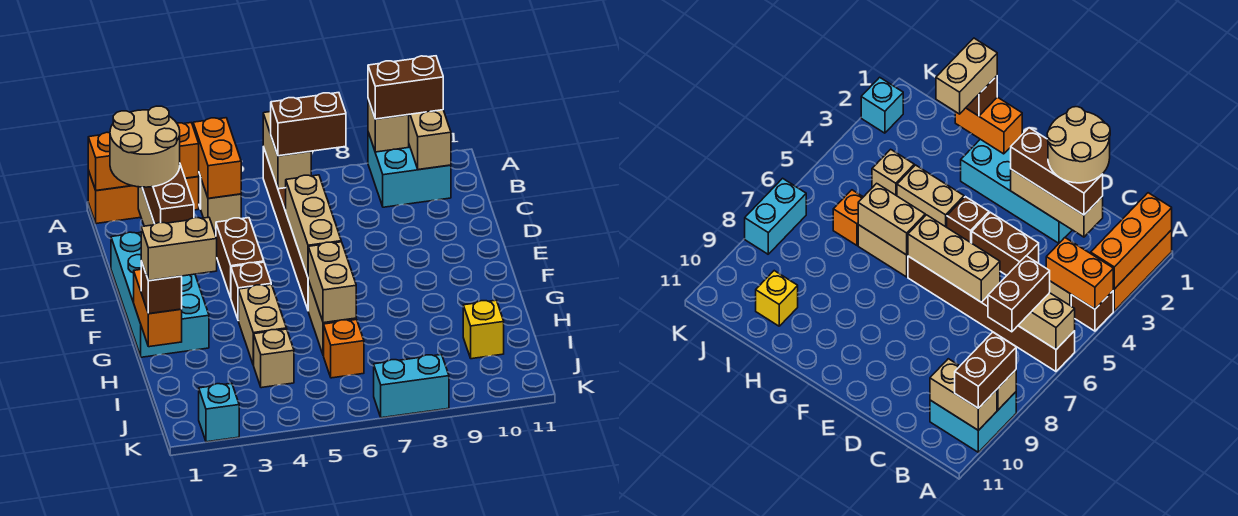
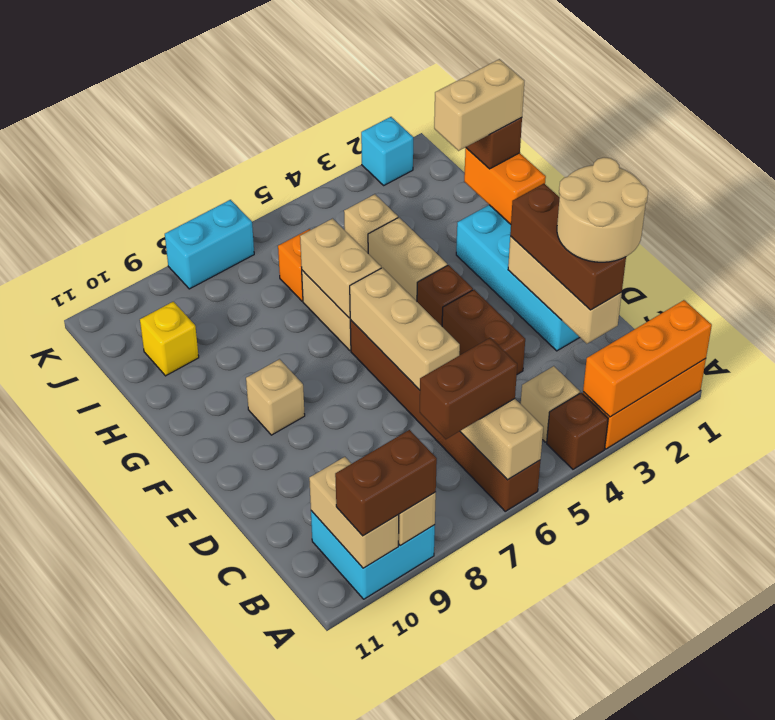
orange brick A4:B4 level 2 -> none
none -> tan brick F9 level 1

